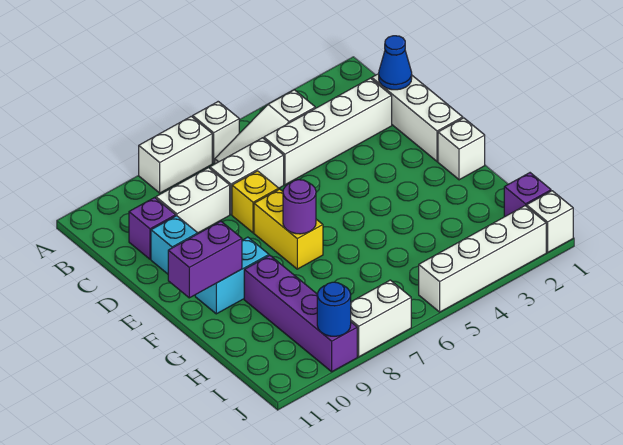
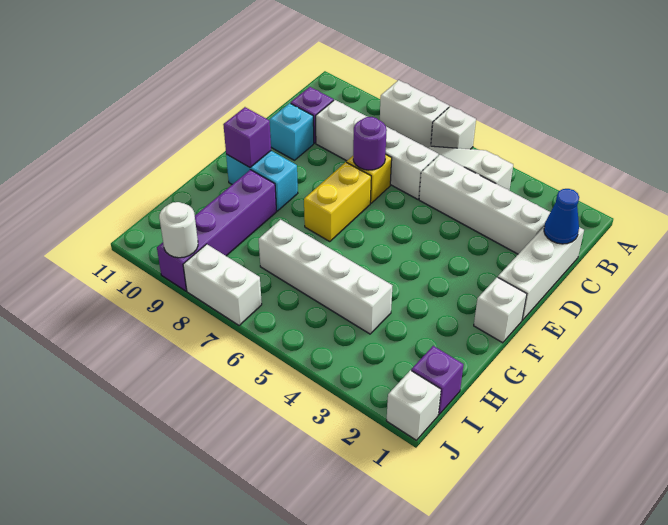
purple round brick F7 level 2 -> purple round brick D7 level 2
purple brick F10:F11 level 2 -> purple brick F10 level 2
white brick J2:J5 level 1 -> white brick H4:H7 level 1
blue round brick J9 level 2 -> white round brick J9 level 2

